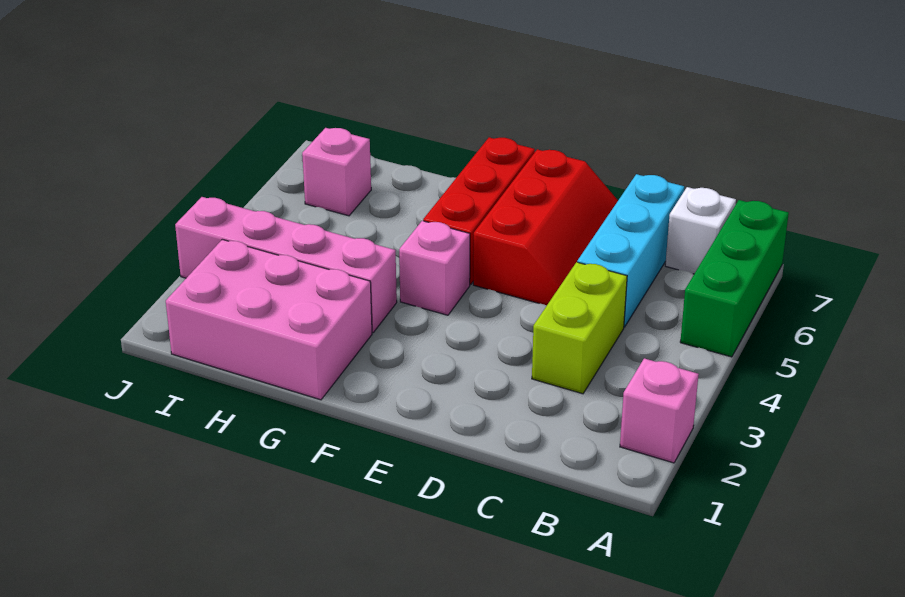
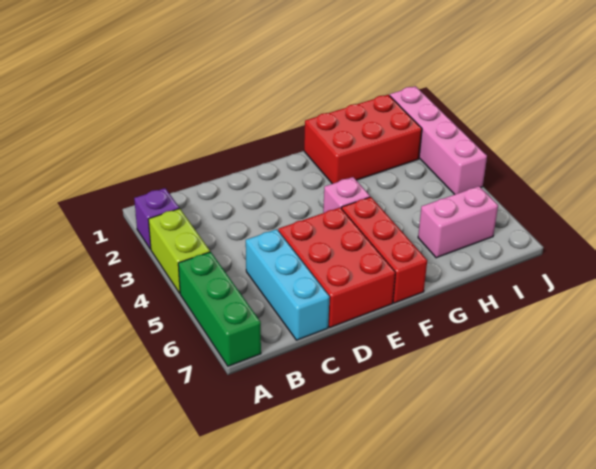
pink brick A2 level 1 -> purple brick A2 level 1
white brick B7 level 1 -> none
lime brick C3:C4 level 1 -> lime brick A3:A4 level 1
red slope D5:E7 level 1 top E -> red brick D5:E7 level 1
pink brick G1:I2 level 1 -> red brick G1:I2 level 1
pink brick G3:J3 level 1 -> pink brick J1:J4 level 1
pink brick I6 level 1 -> pink brick H6:I6 level 1

